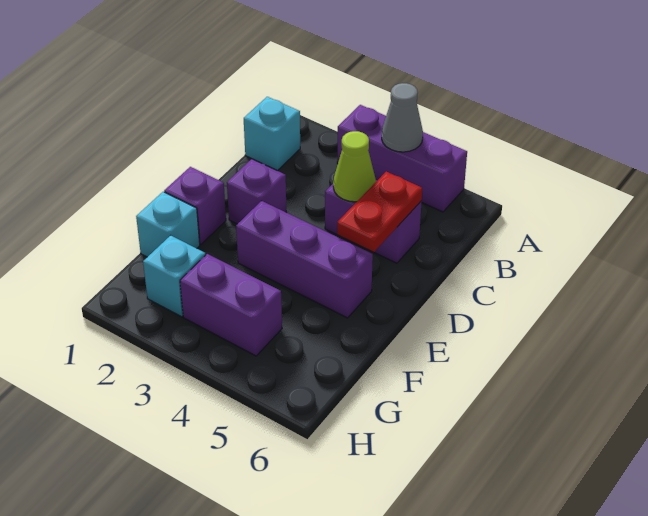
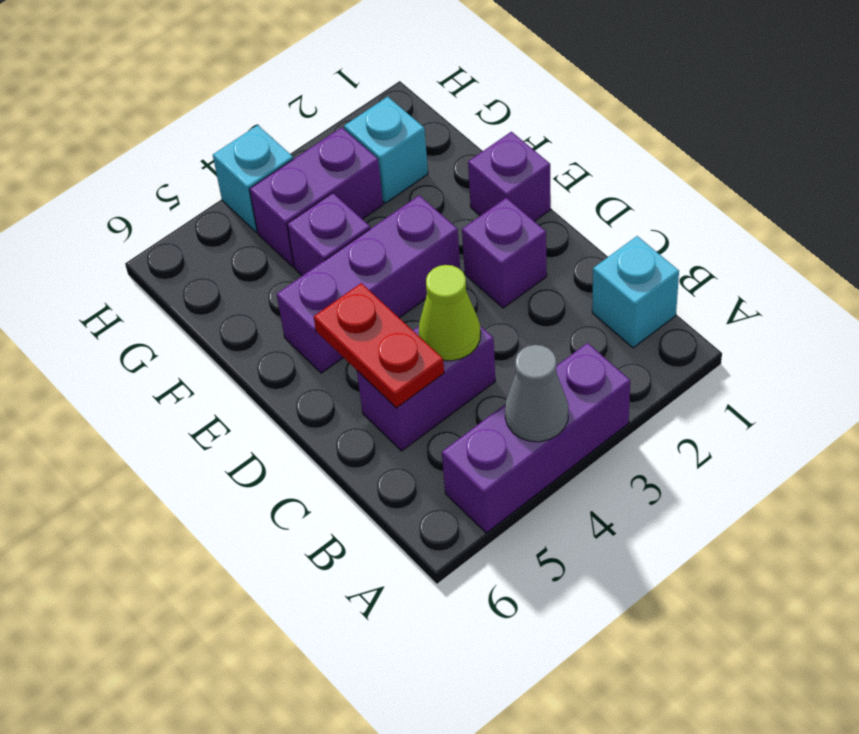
cyan brick F1 level 1 -> cyan brick H4 level 1
none -> purple brick F4 level 1

